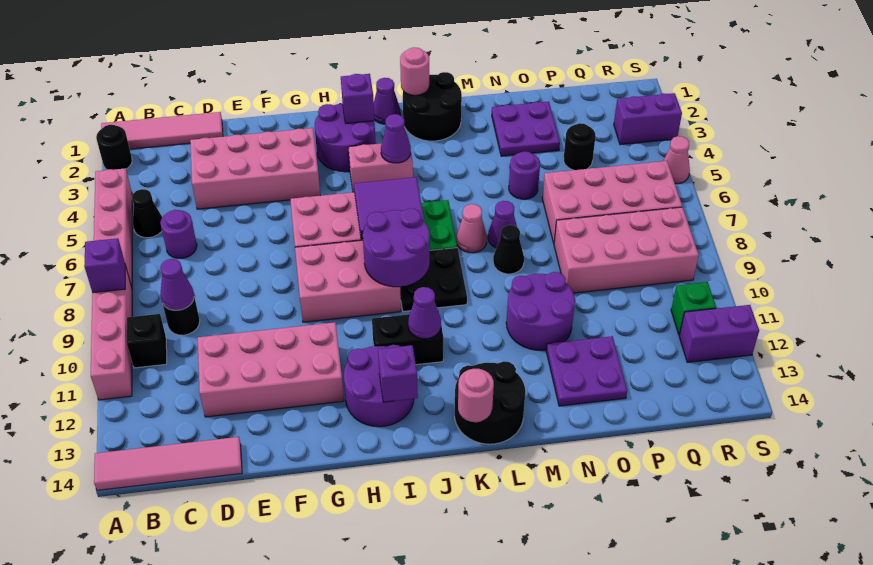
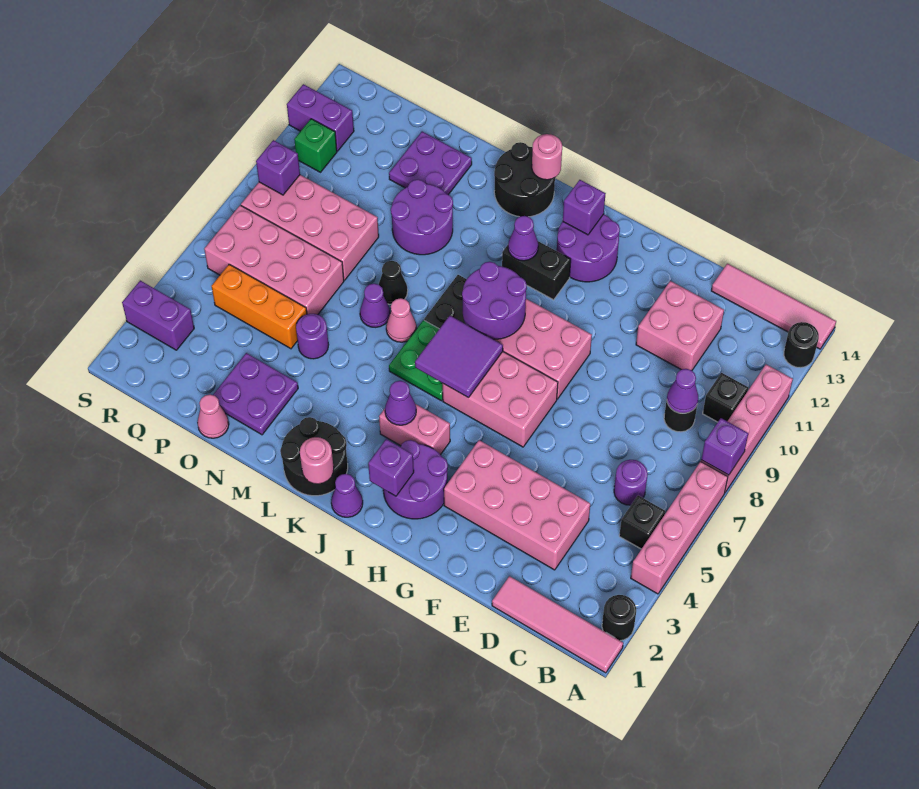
black cone B5 level 1 -> black brick B5 level 1
pink brick D11:G12 level 1 -> pink brick D11:E12 level 1
none -> orange brick O5:Q5 level 1
black round brick P4 level 1 -> black round brick A13 level 1
none -> purple brick R9 level 2
pink cone S5 level 1 -> pink cone O1 level 1

